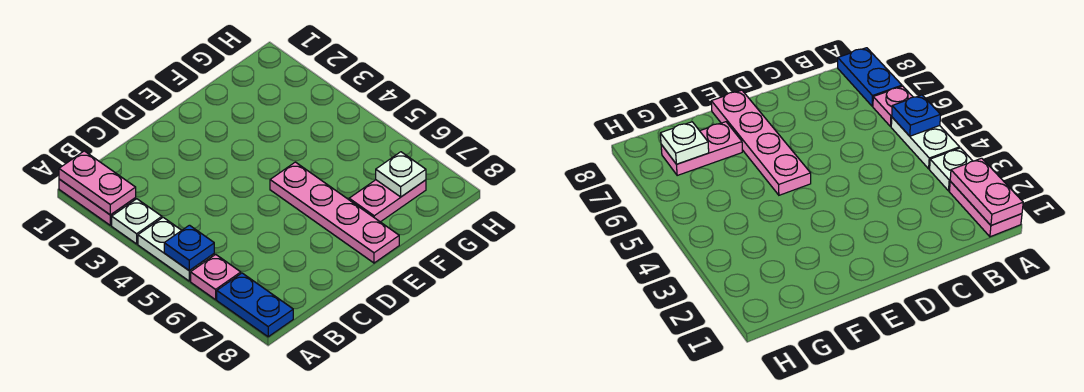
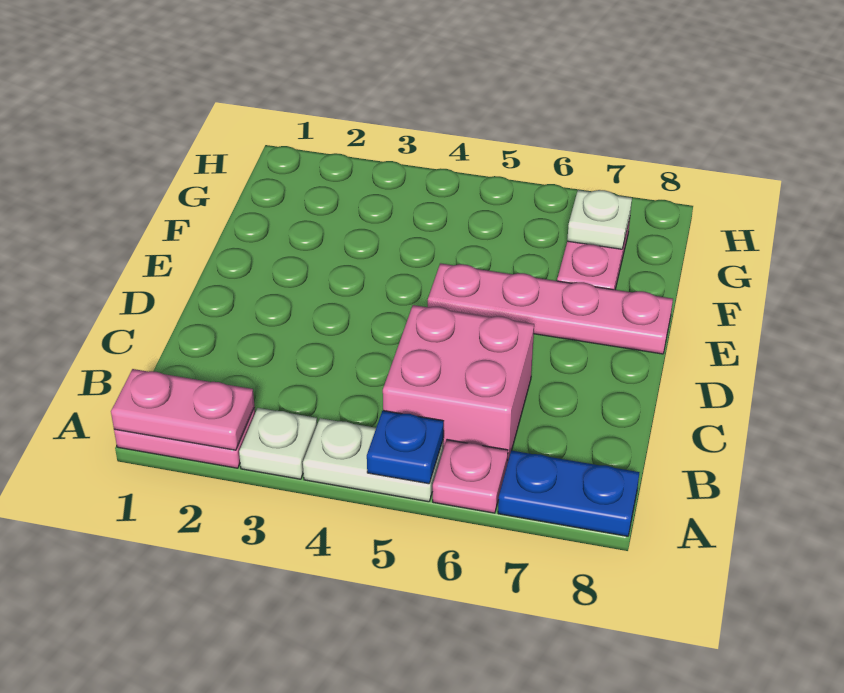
none -> pink brick B5:C6 level 1

